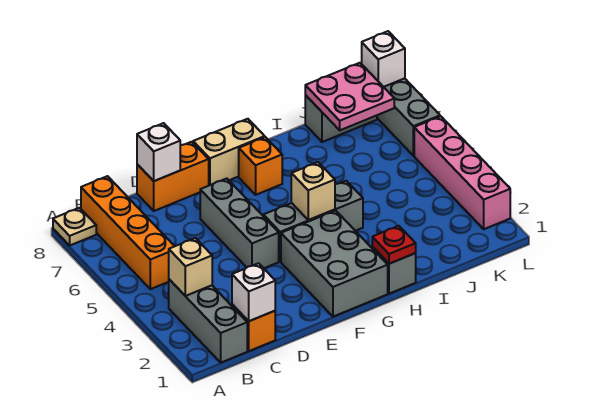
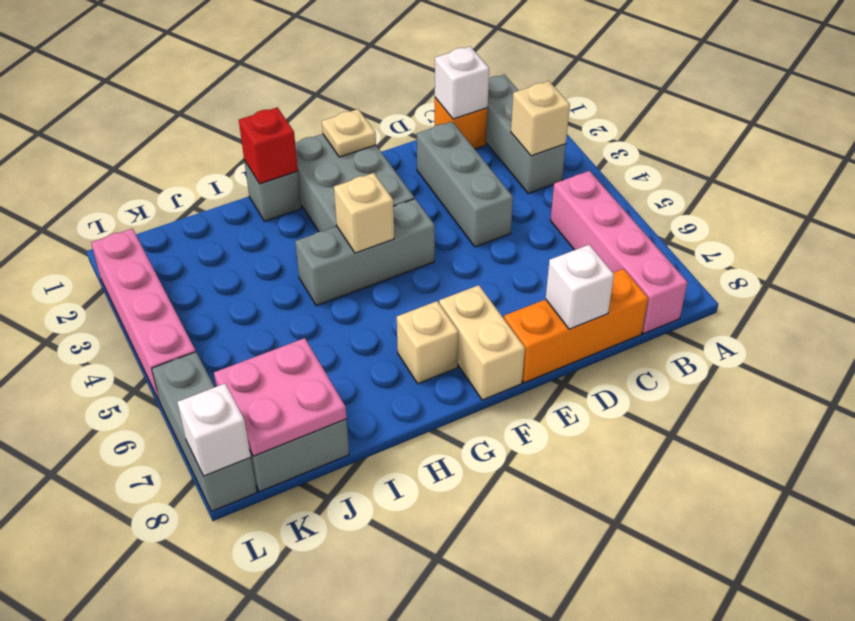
tan plate A8 level 1 -> tan plate F1 level 2
orange brick B5:B8 level 1 -> pink brick B5:B8 level 1
orange brick D8:E8 level 1 -> orange brick C8:E8 level 1
grey brick E4:E6 level 1 -> grey brick D2:D4 level 1
tan brick F8:G8 level 1 -> tan brick F7:F8 level 1
orange brick G7 level 1 -> tan brick G7 level 1
red plate H1 level 2 -> red brick H1 level 2

